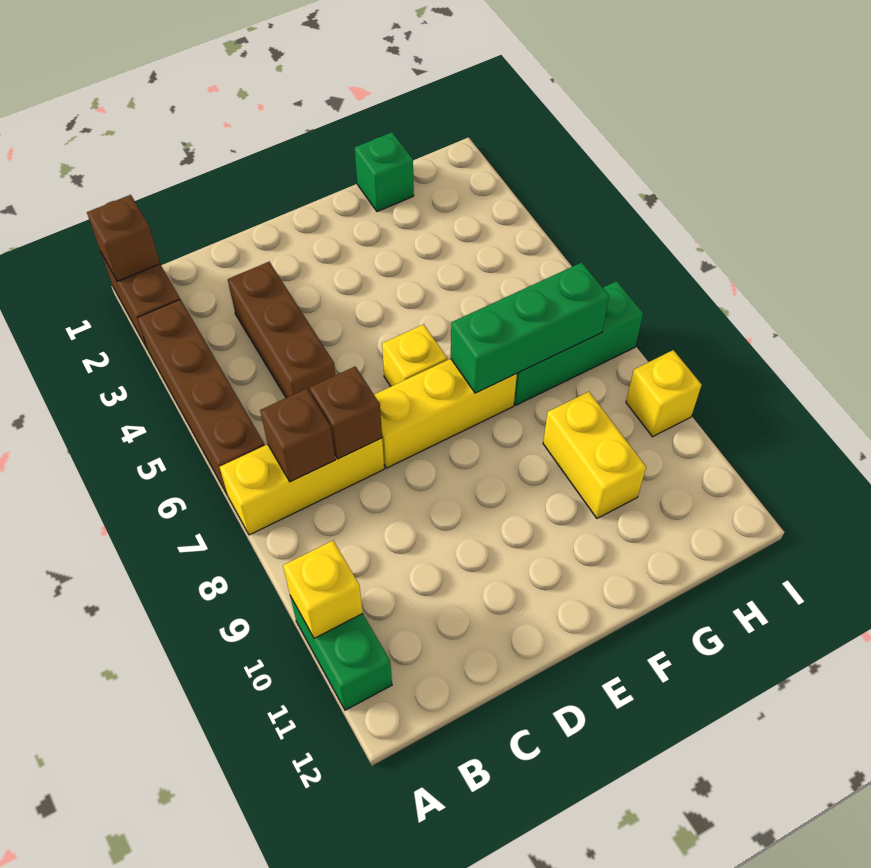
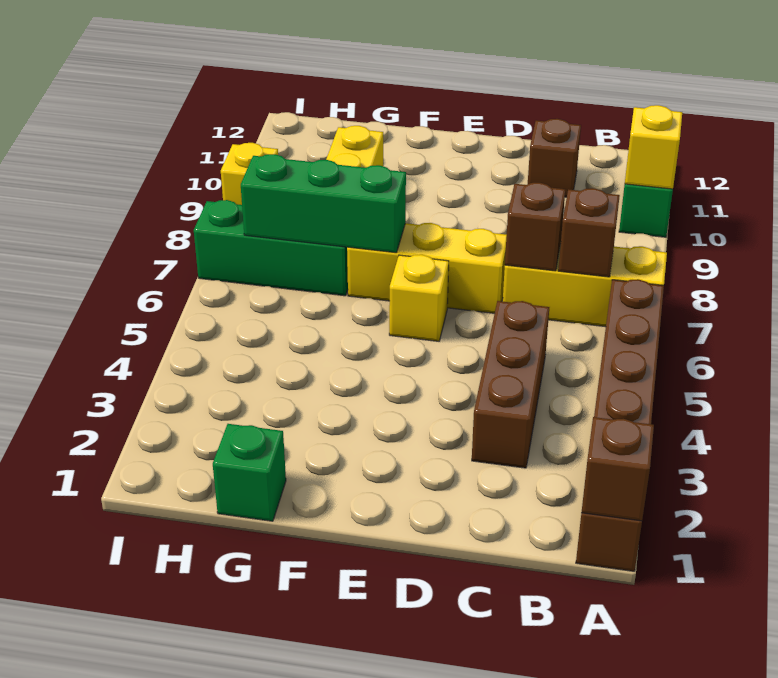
none -> brown brick C11 level 1

